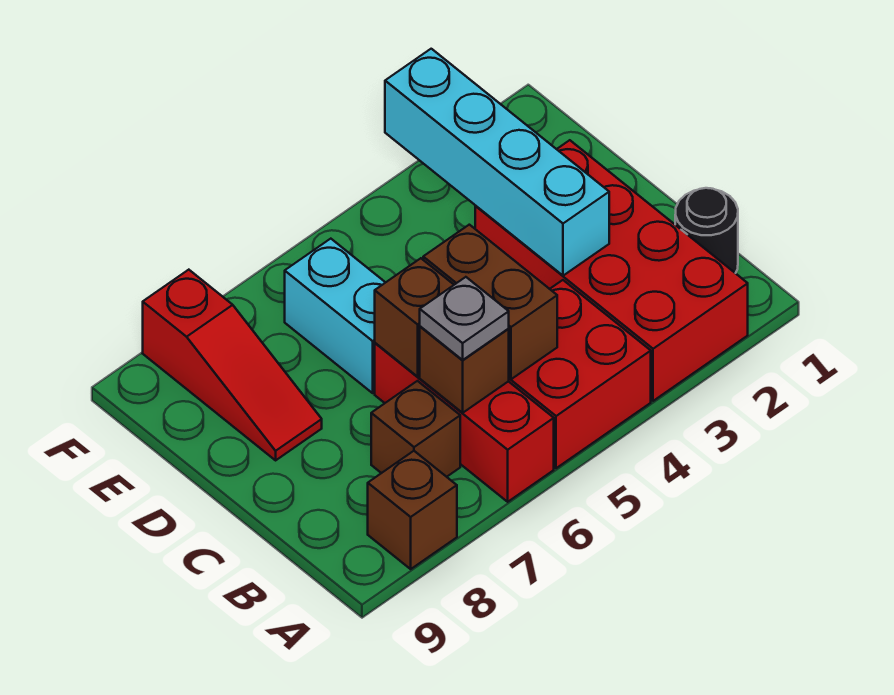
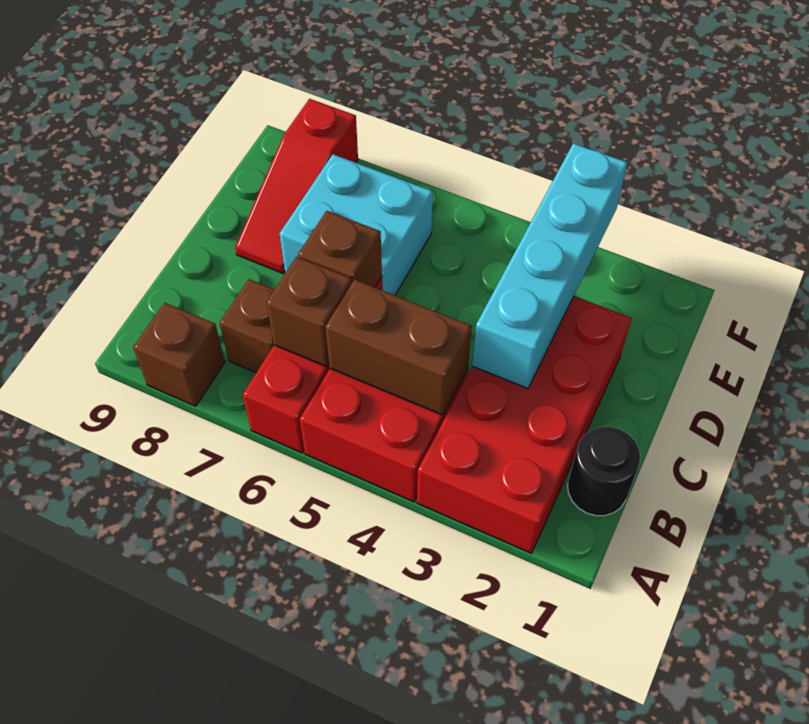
brown brick B5:C5 level 2 -> brown brick B4:B5 level 2
grey plate B6 level 3 -> none
cyan brick D6:E6 level 1 -> cyan brick D6:E7 level 1

